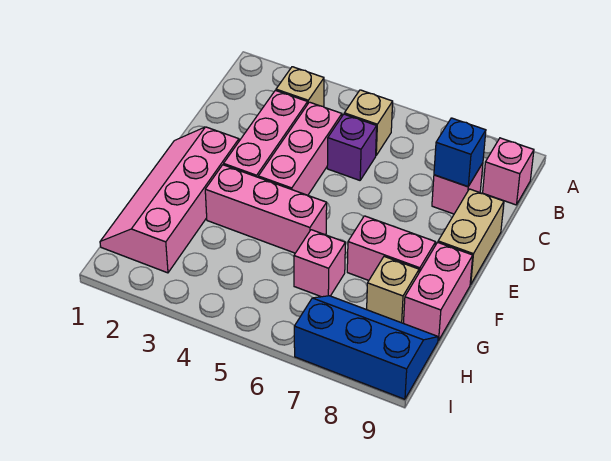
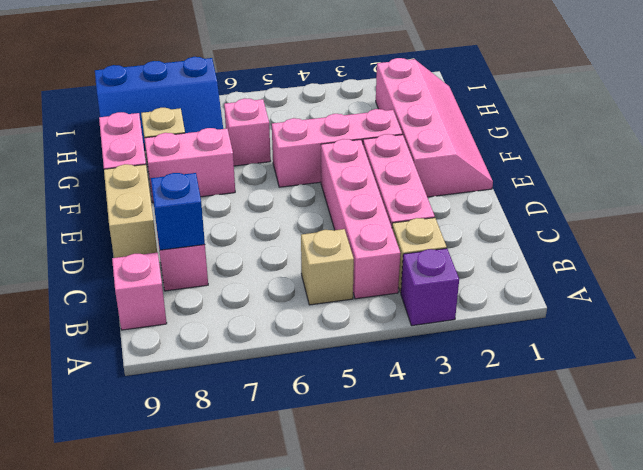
pink brick C4:E4 level 1 -> pink brick B4:E4 level 1
purple brick C5 level 1 -> purple brick A3 level 1

